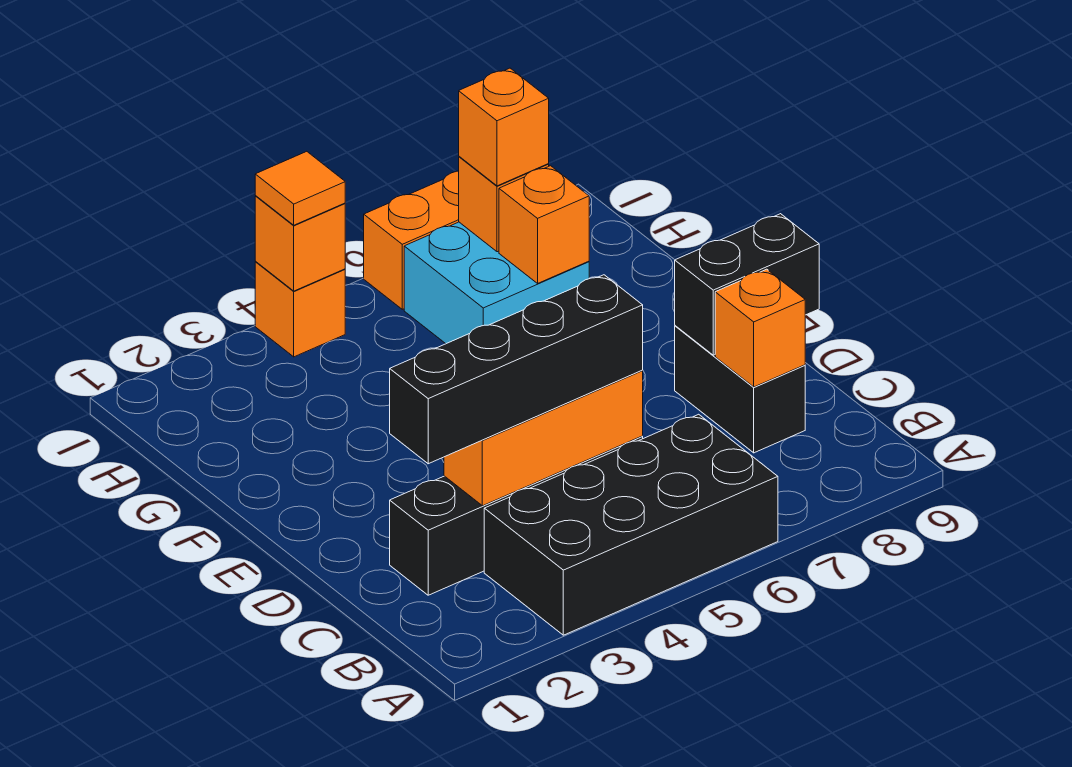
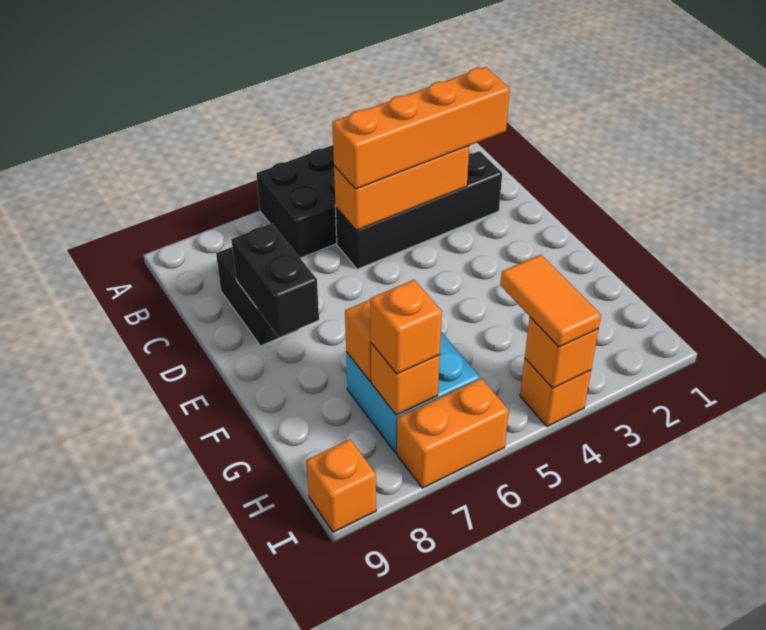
black brick C2:C5 level 3 -> orange brick C2:C5 level 3
orange brick C8 level 2 -> orange brick I9 level 1
black brick D8:D9 level 2 -> black brick D8:E8 level 2
orange tile I4 level 3 -> orange tile H4:I4 level 3

